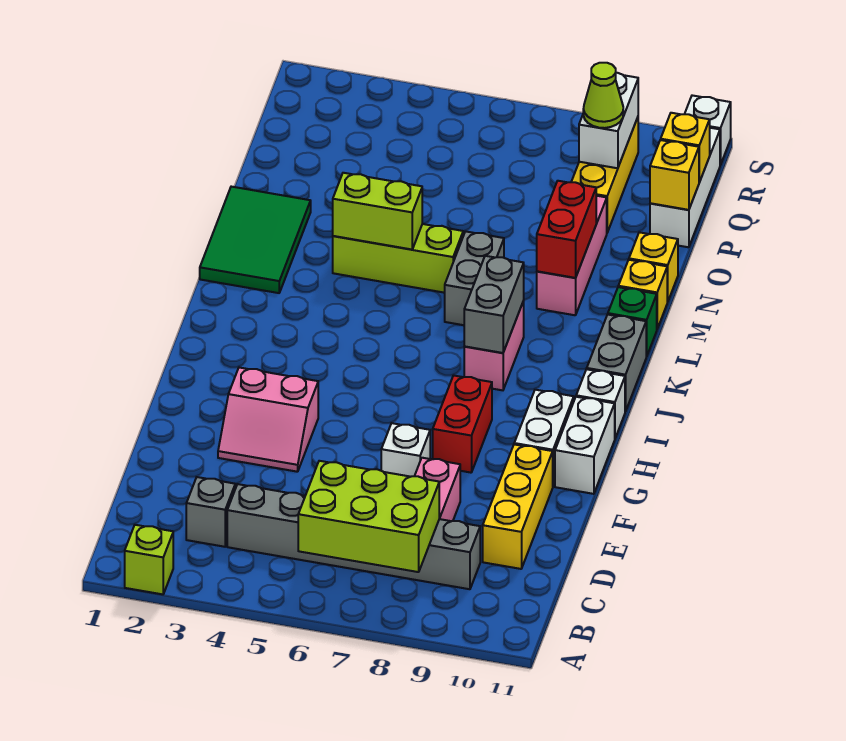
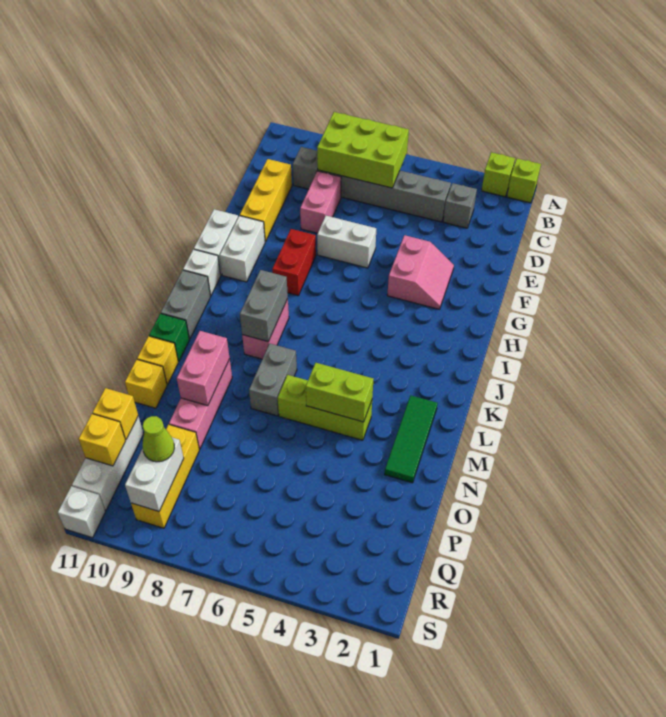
none -> lime brick A1 level 1
pink slope F3:G4 level 1 top G -> pink slope F3:G4 level 1 top 4
white brick F7 level 1 -> white brick F6:F7 level 1
green tile L1:N2 level 1 -> green tile L2:N2 level 1
red brick M9:N9 level 2 -> pink brick M9:N9 level 2

